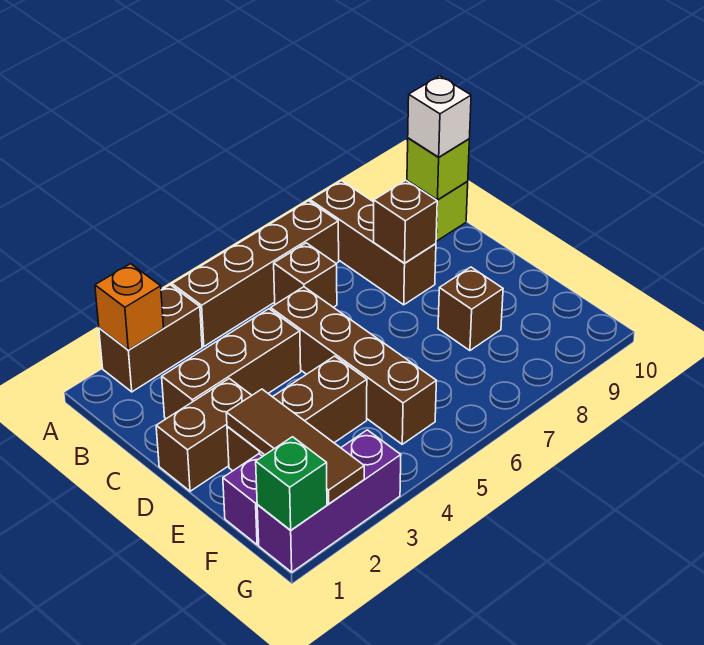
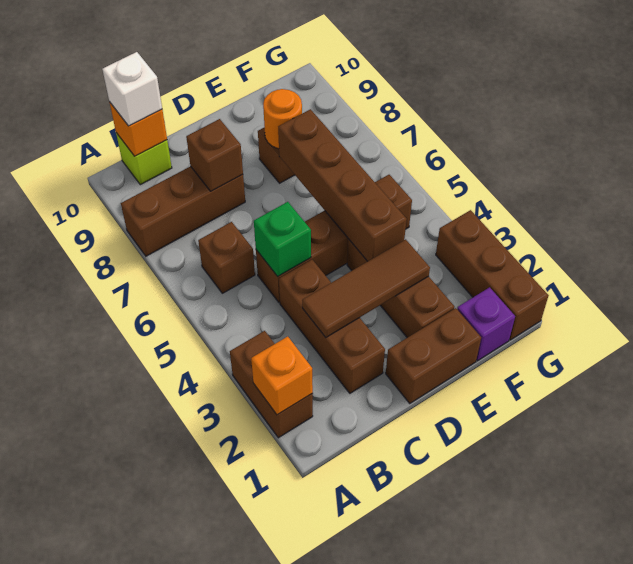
brown brick A4:A7 level 1 -> brown brick E4:E7 level 2
lime brick B10 level 2 -> orange brick B10 level 2
brown brick D1:D2 level 1 -> brown brick D1:E1 level 1
brown tile E2:G2 level 2 -> brown tile C3:E3 level 2
none -> orange round brick E8 level 2
purple brick G1:G3 level 1 -> brown brick G1:G3 level 1
green brick G1 level 2 -> green brick C5 level 2

